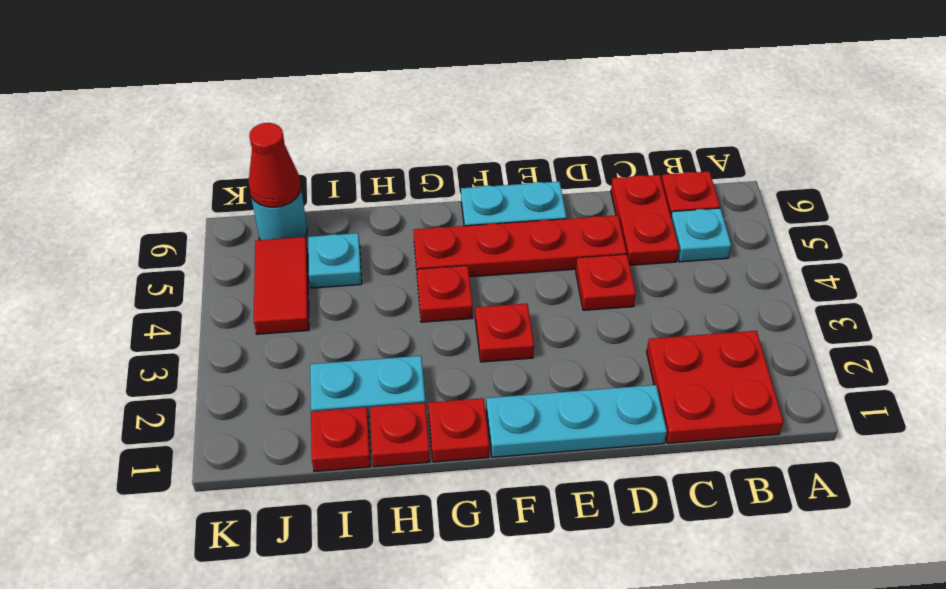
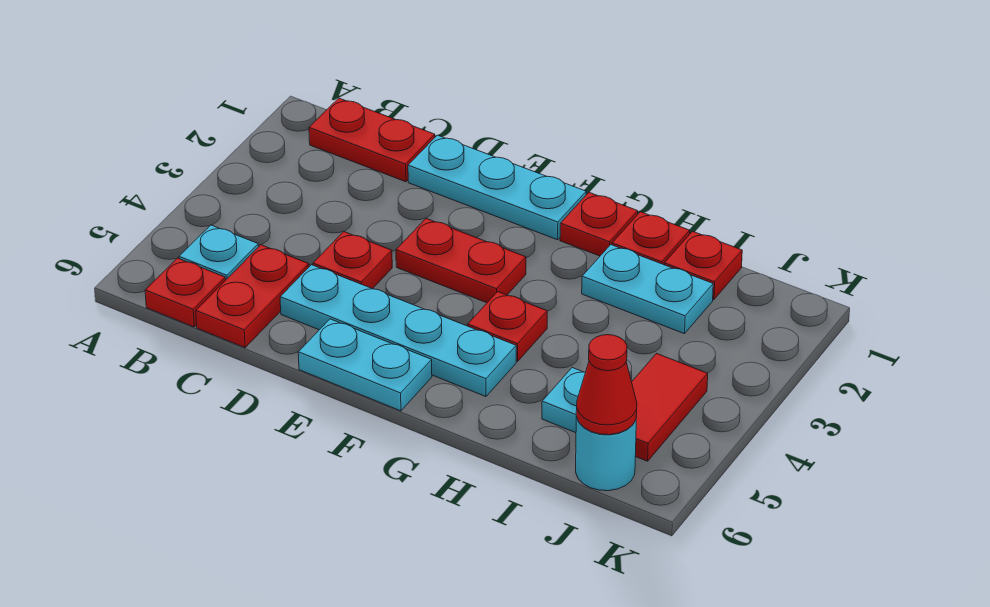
red plate B1:C2 level 1 -> red plate B1:C1 level 1
red plate D5:G5 level 1 -> cyan plate D5:G5 level 1
red plate F3 level 1 -> red plate E3:F3 level 1

